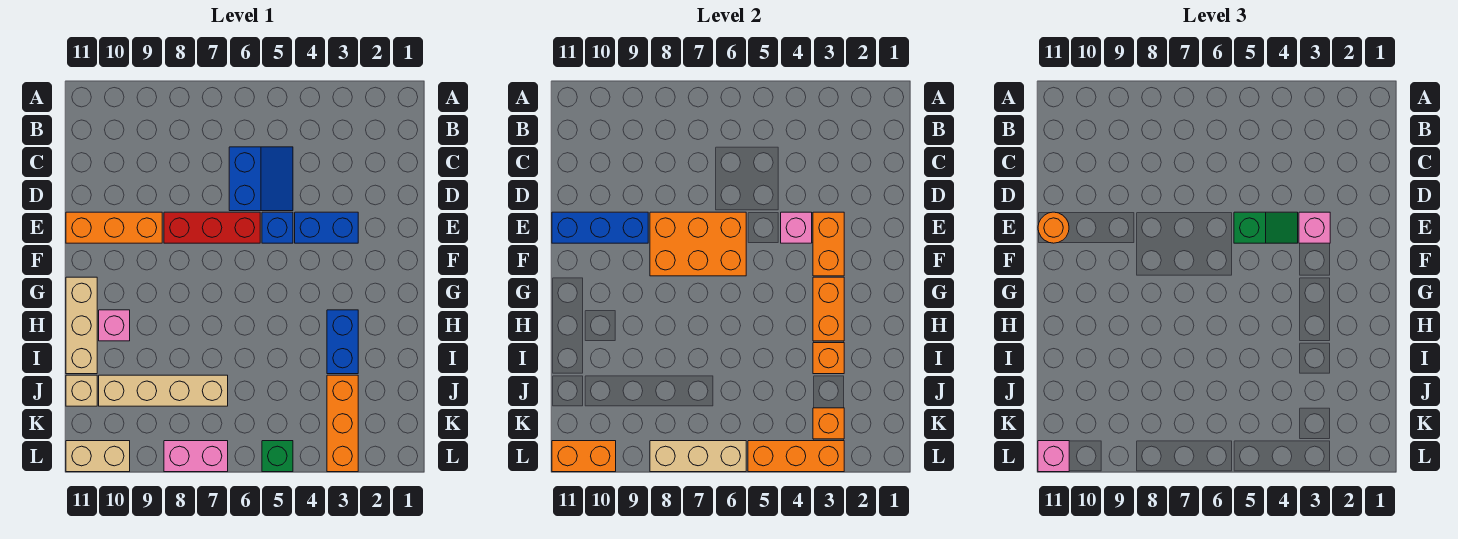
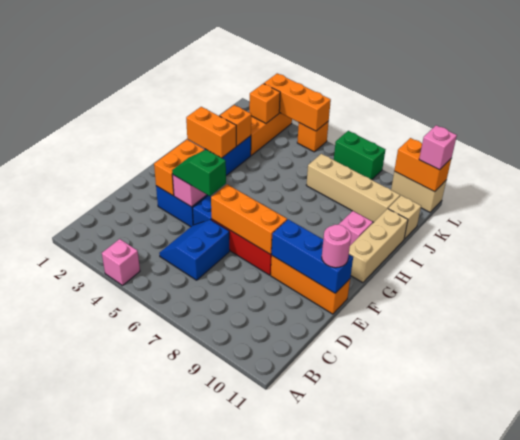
pink brick E3 level 3 -> pink brick A4 level 1
orange brick E6:F8 level 2 -> orange brick E6:E8 level 2
orange round brick E11 level 3 -> pink round brick E11 level 3
orange brick G3:H3 level 2 -> orange brick H2:H3 level 2
green brick L5 level 1 -> orange brick L5 level 1
tan brick L6:L8 level 2 -> none
pink brick L7:L8 level 1 -> green brick L7:L8 level 1

